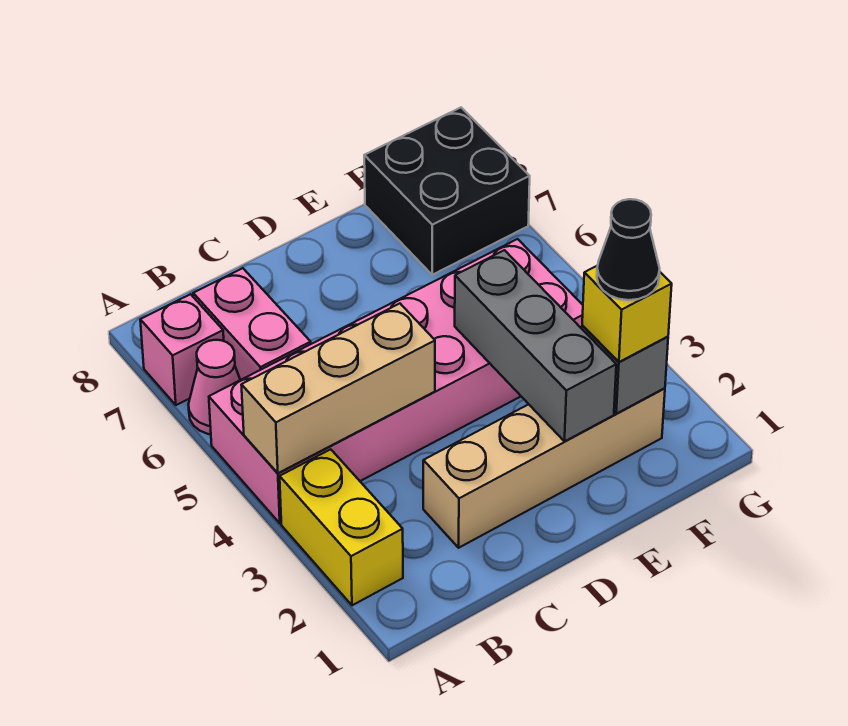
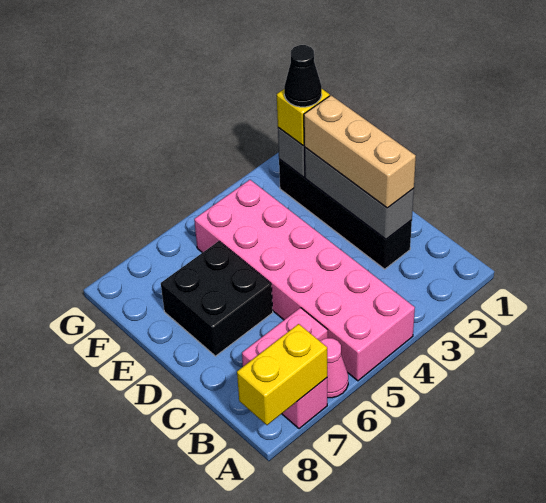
yellow brick A2:A3 level 1 -> yellow brick A7:A8 level 2
tan brick A4:C4 level 2 -> tan brick C2:E2 level 3
tan brick C2:F2 level 1 -> black brick C2:F2 level 1
grey brick E2:E4 level 2 -> grey brick C2:E2 level 2
black brick F7:G8 level 1 -> black brick D6:E7 level 1

